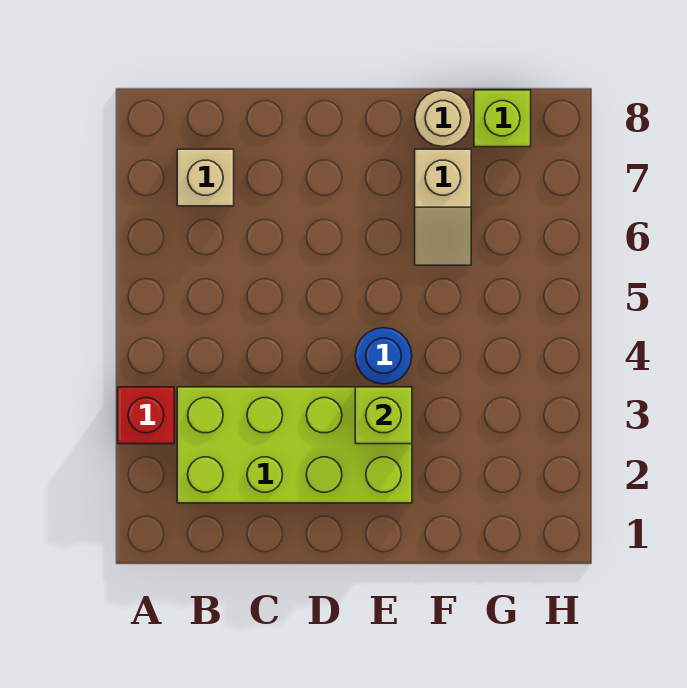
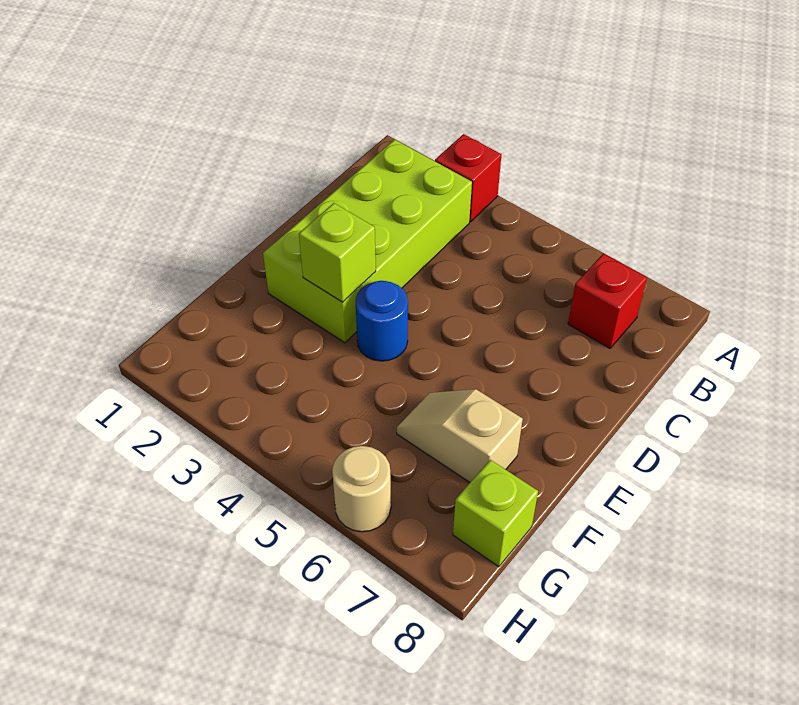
tan brick B7 level 1 -> red brick B7 level 1
tan round brick F8 level 1 -> tan round brick H6 level 1

